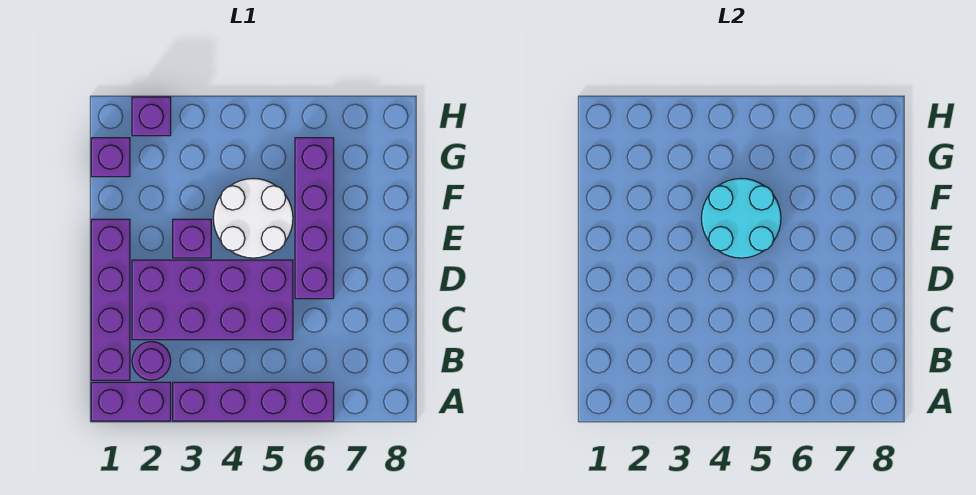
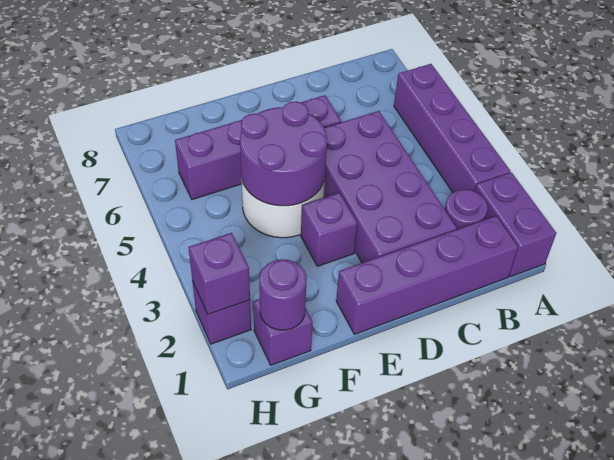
cyan round brick E4:F5 level 2 -> purple round brick E4:F5 level 2
none -> purple round brick G1 level 2
none -> purple brick H2 level 2

